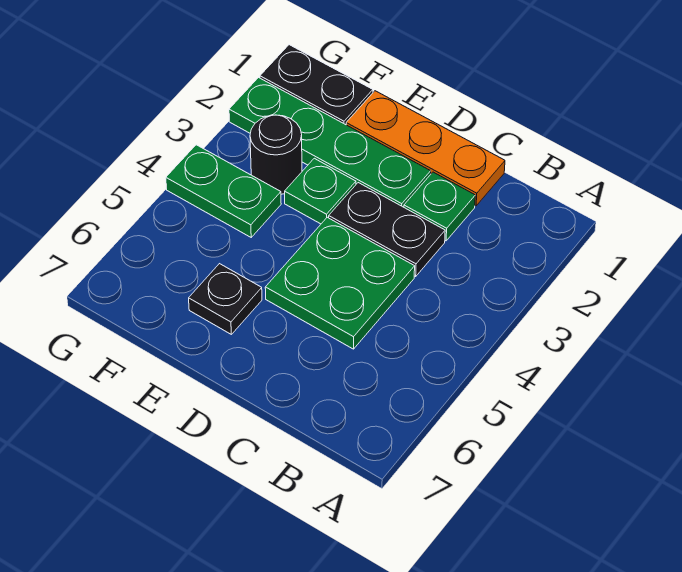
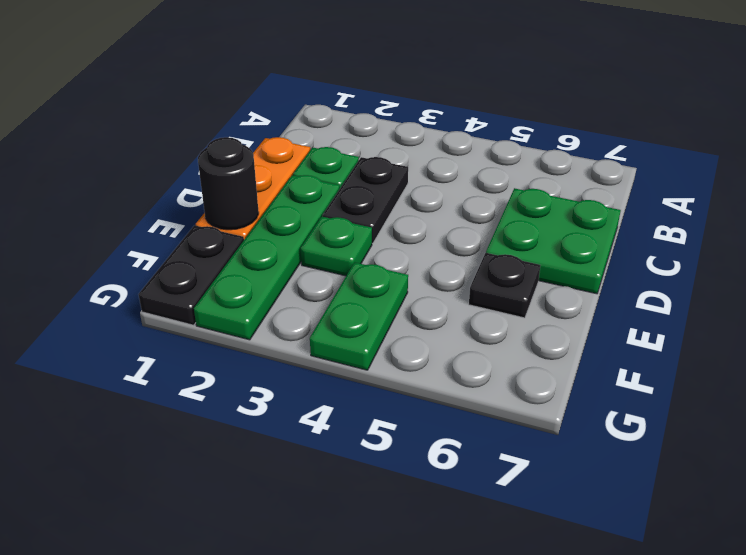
green plate C4:D5 level 1 -> green plate C6:D7 level 1
black round brick F3 level 1 -> black round brick E1 level 2

